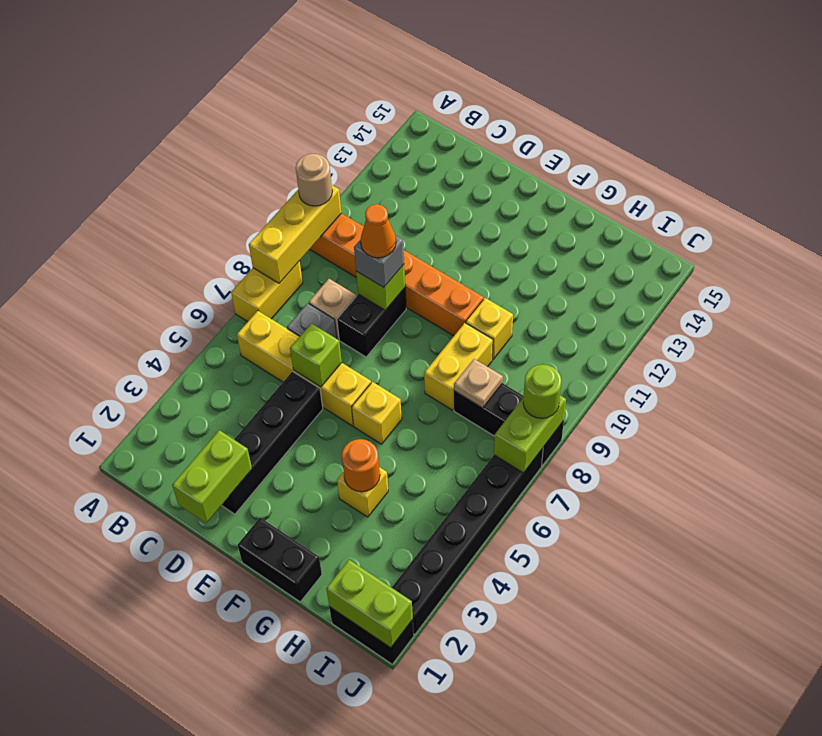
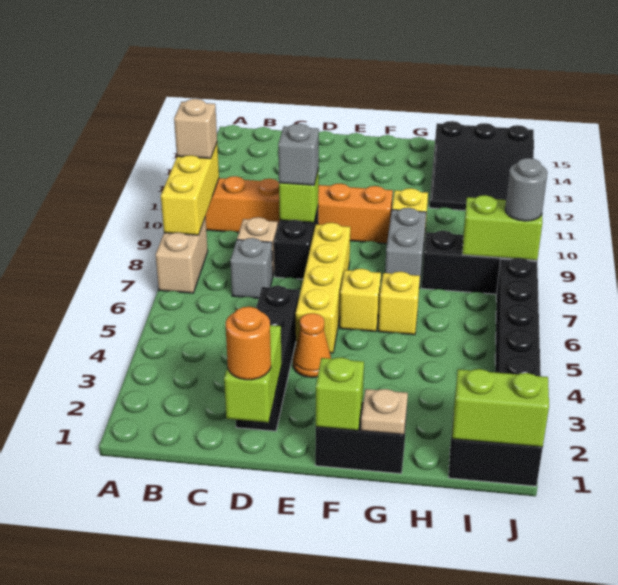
yellow brick A7:A8 level 1 -> tan brick A7:A8 level 1
tan round brick A10 level 3 -> tan brick A10 level 3
yellow brick B6:E6 level 1 -> yellow brick E5:E8 level 1
lime brick D6 level 2 -> lime brick F1 level 2
orange cone D9 level 4 -> orange cone E4 level 1
yellow brick G4 level 1 -> yellow brick G6 level 1
orange round brick G4 level 2 -> orange round brick D1 level 3
yellow brick G8:G9 level 1 -> grey brick G8:G9 level 1
tan plate H8 level 2 -> tan plate G1 level 2
none -> black slope H12:J14 level 1 top 14
lime brick J7:J8 level 2 -> lime brick I8:J8 level 2
lime round brick J8 level 3 -> grey round brick J8 level 3

